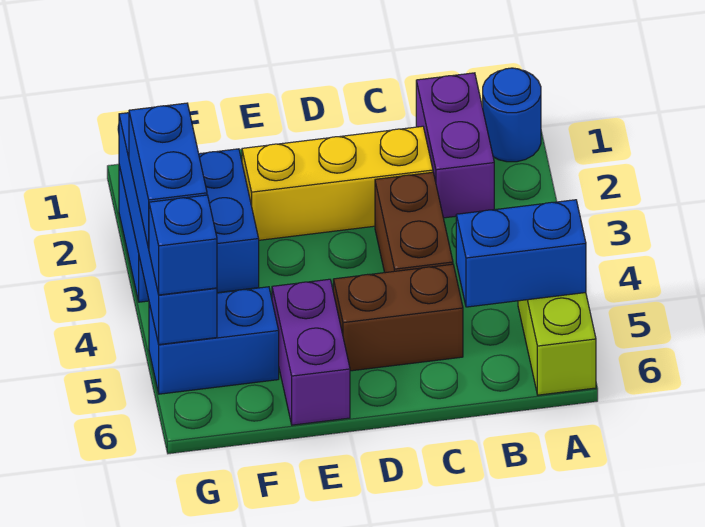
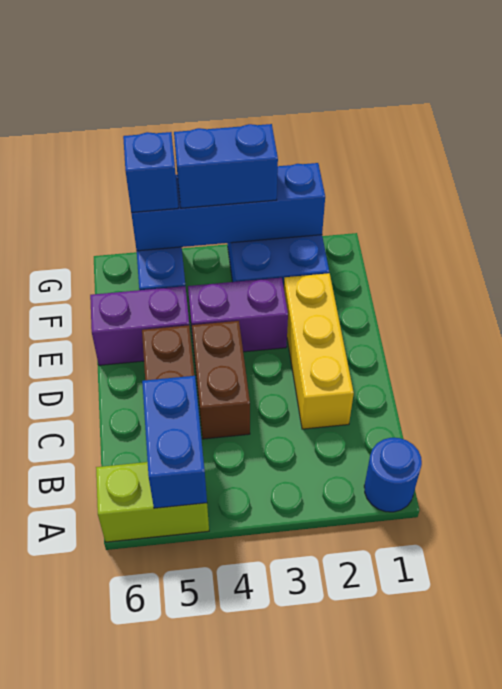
purple brick B1:B2 level 1 -> purple brick E3:E4 level 1
brown brick C3:C4 level 1 -> brown brick C4:D4 level 1

